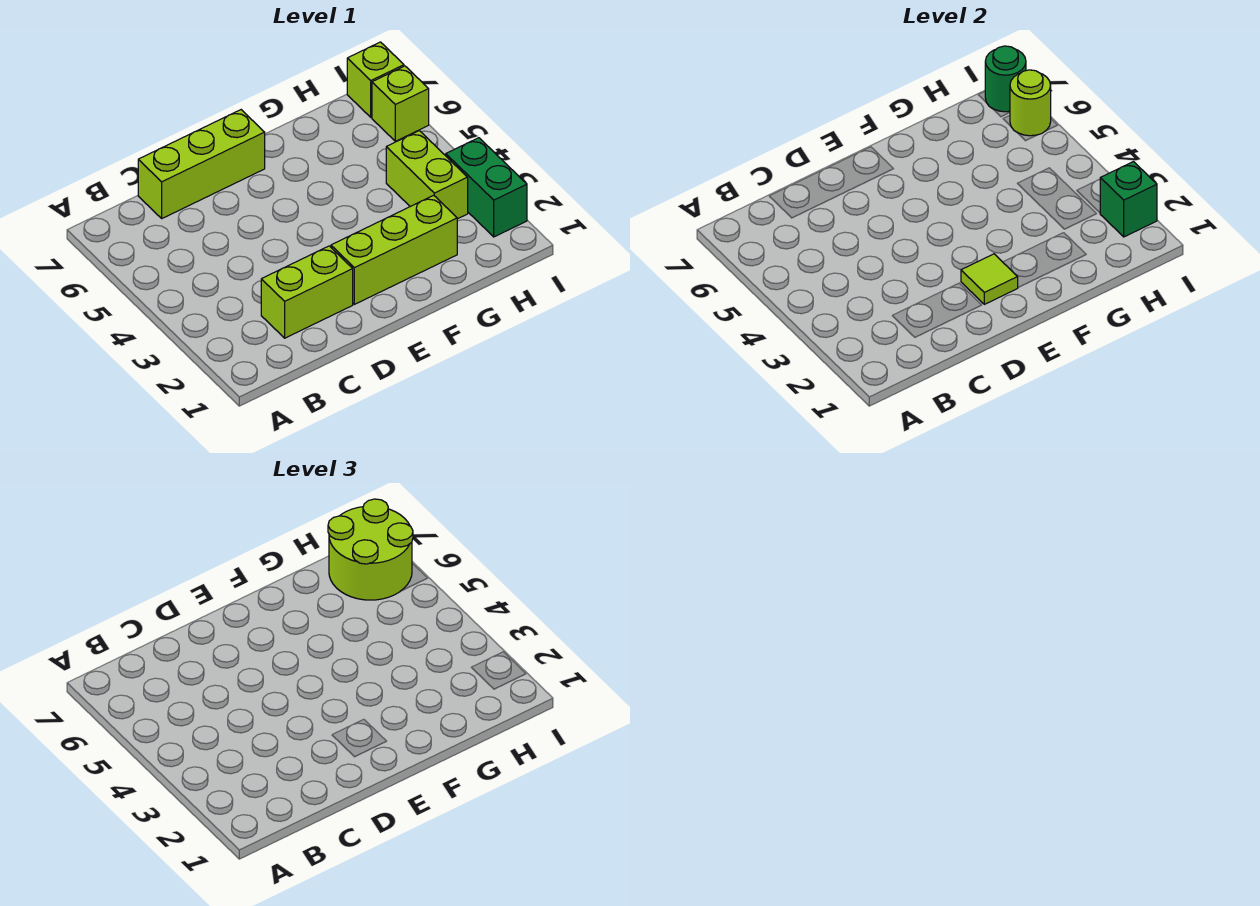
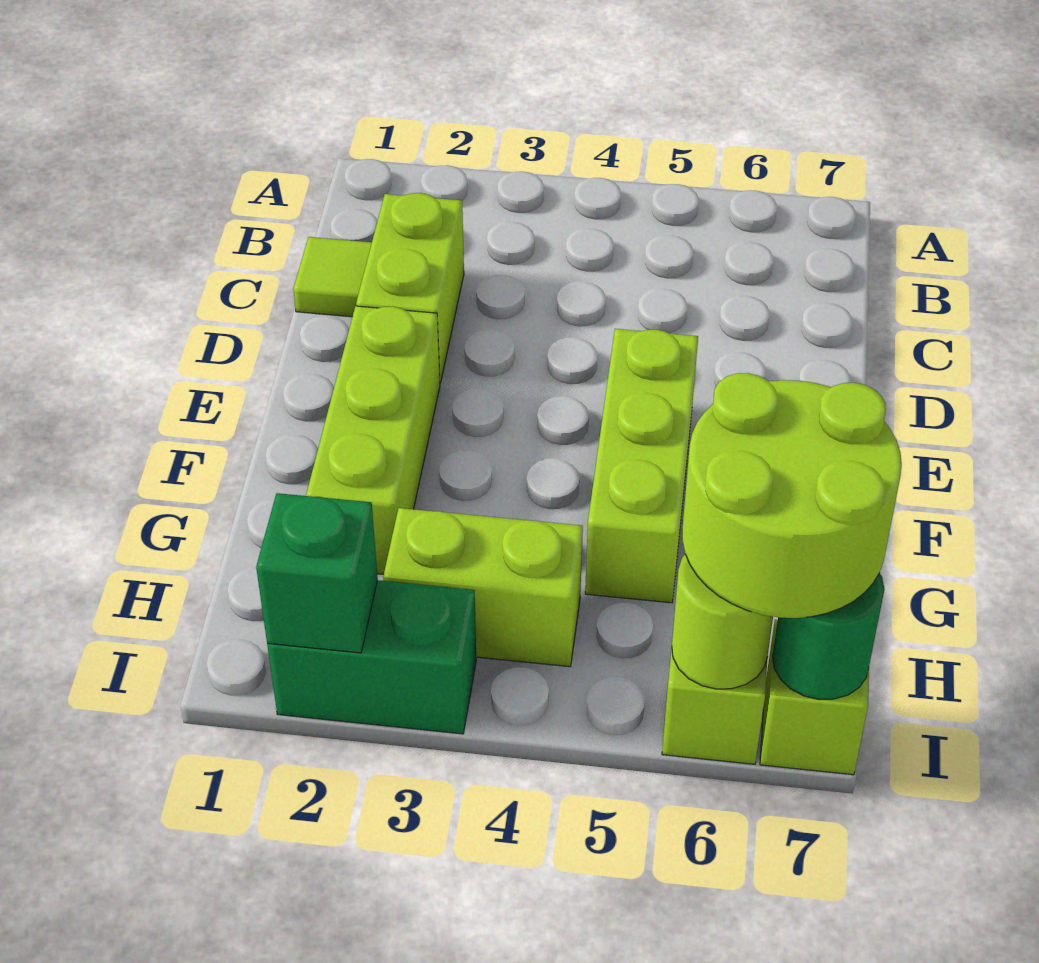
lime brick C7:E7 level 1 -> lime brick E5:G5 level 1
lime tile E2 level 2 -> lime tile C1 level 1

